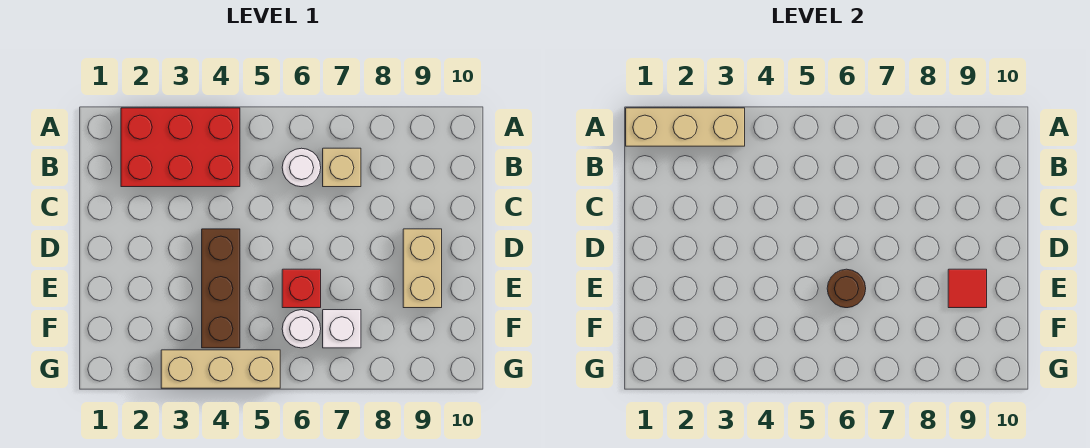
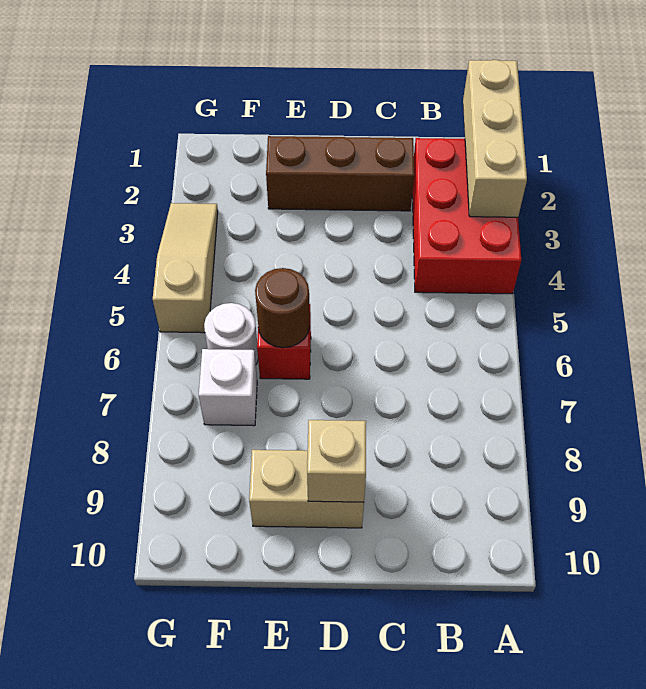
white round brick B6 level 1 -> none
tan brick B7 level 1 -> tan brick D9 level 2
brown brick D4:F4 level 1 -> brown brick C2:E2 level 1
red tile E9 level 2 -> none
tan brick G3:G5 level 1 -> tan slope G3:G5 level 1 top 5

